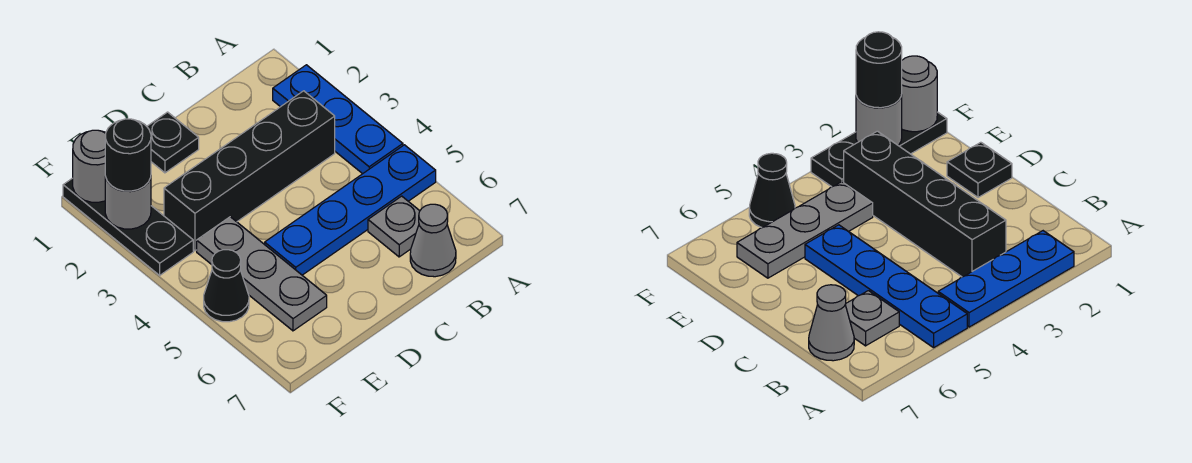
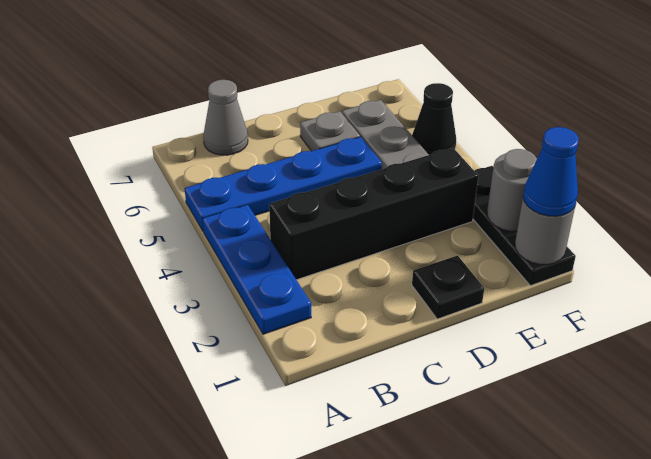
grey plate B6 level 1 -> grey plate D6 level 1
none -> blue cone F1 level 3
black round brick F2 level 3 -> none

